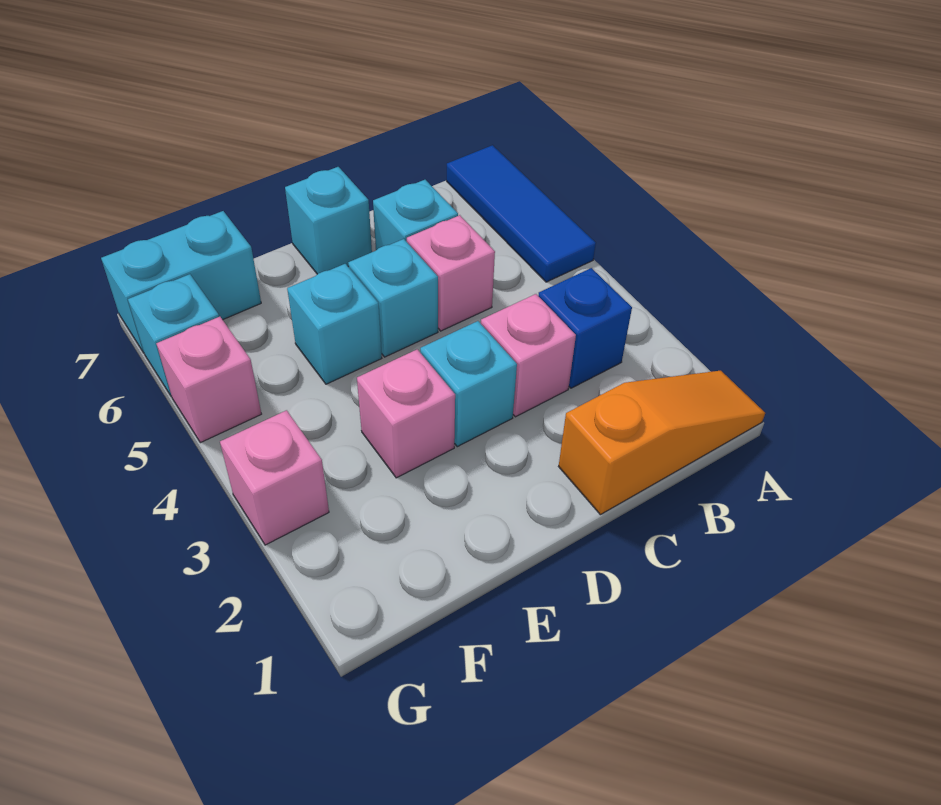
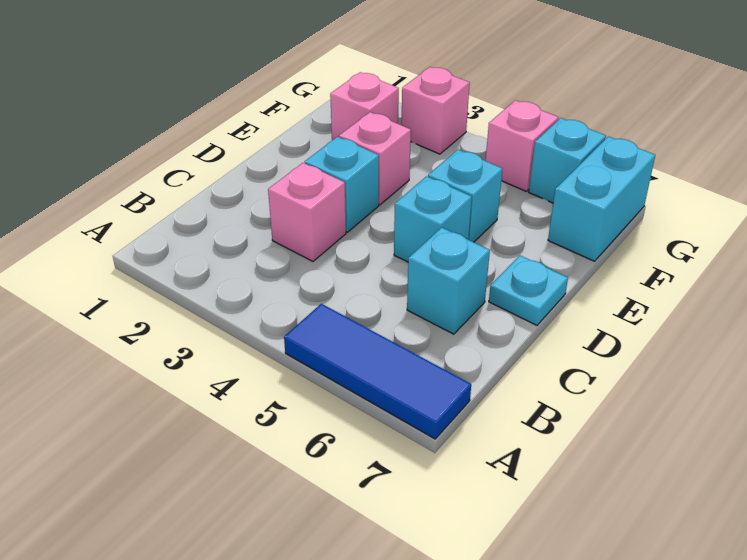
orange slope A1:C1 level 1 top C -> none
blue brick B3 level 1 -> none
pink brick C5 level 1 -> pink brick F2 level 1
cyan brick D7 level 1 -> cyan plate D7 level 1

